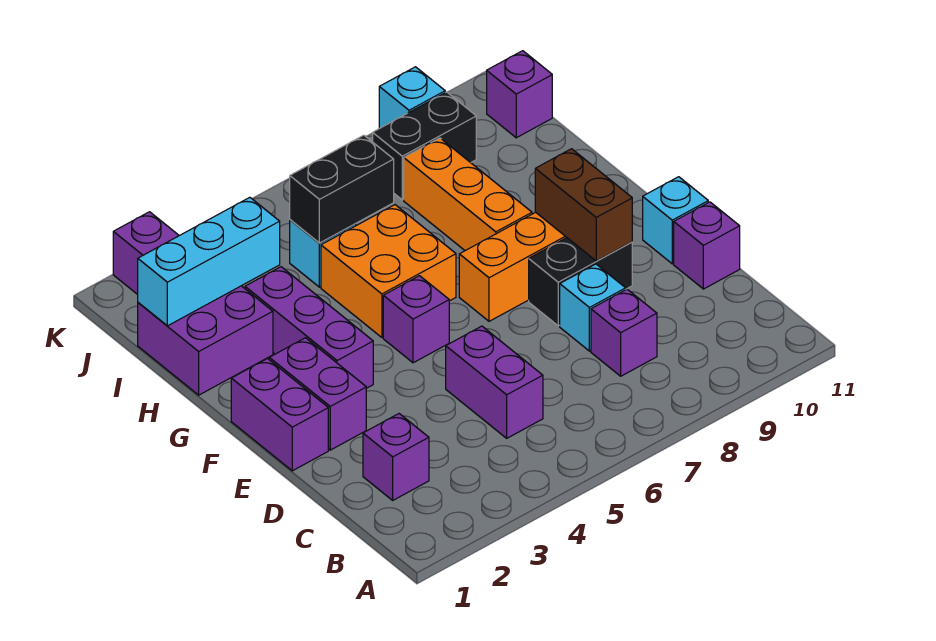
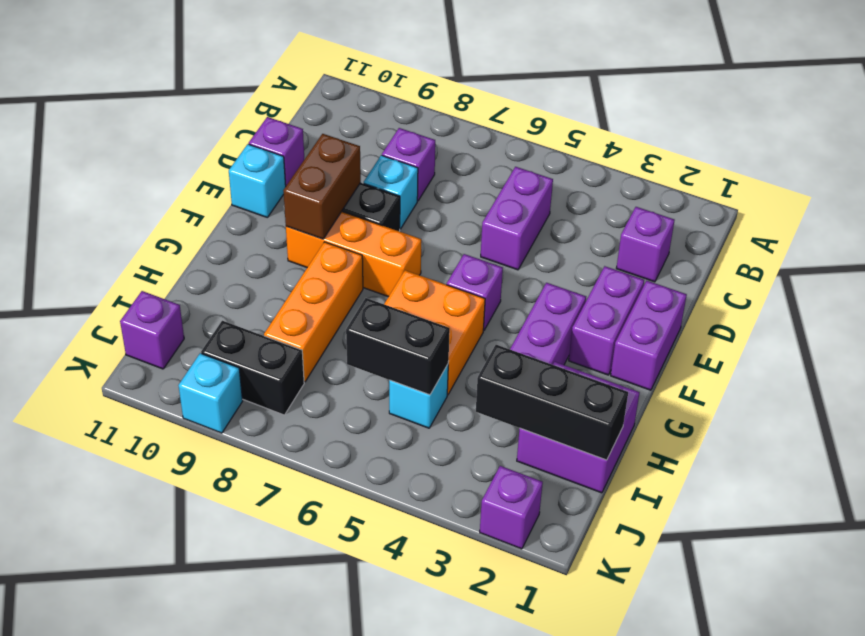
cyan brick I1:I3 level 2 -> black brick I1:I3 level 2

